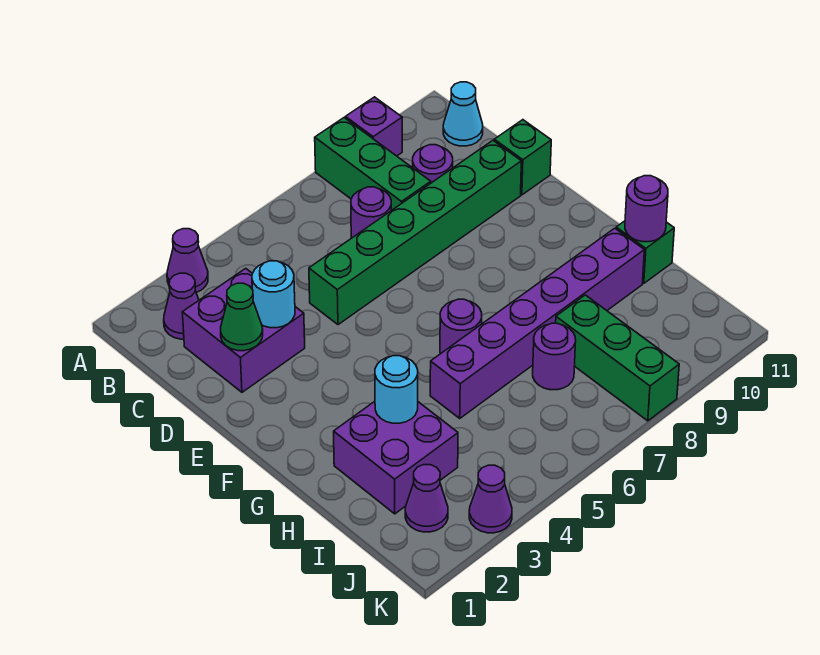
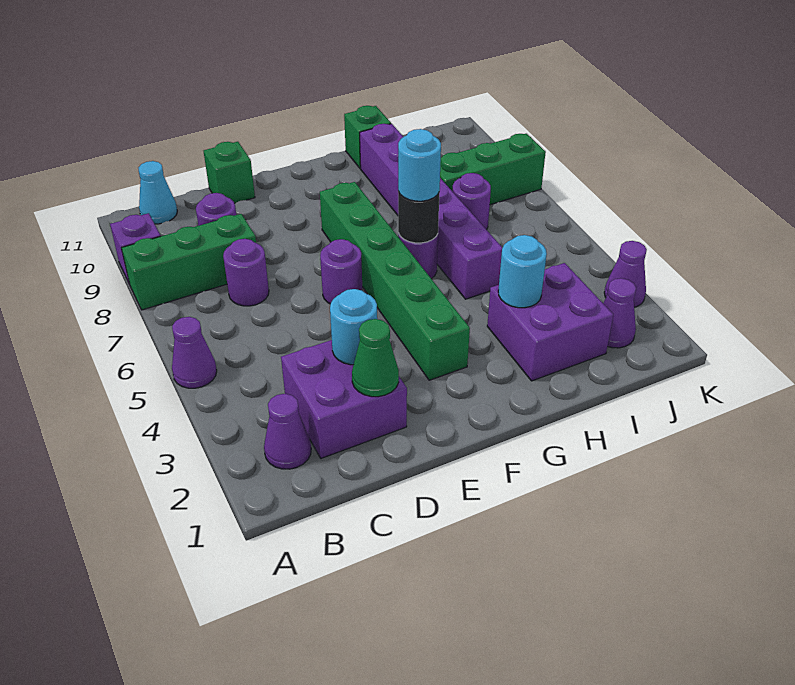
purple cone A3 level 1 -> purple cone A5 level 1
green brick D5:D10 level 1 -> green brick F3:F8 level 1
none -> black round brick G6 level 2
none -> cyan round brick G6 level 3
purple round brick H11 level 2 -> purple round brick E6 level 1

